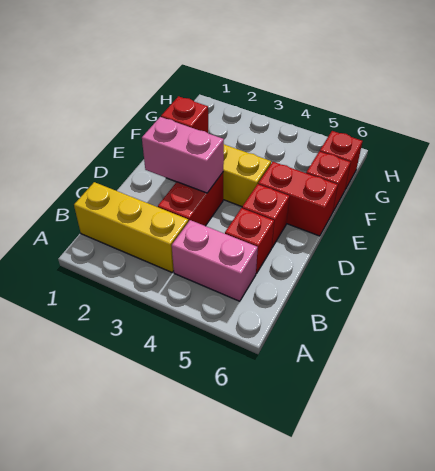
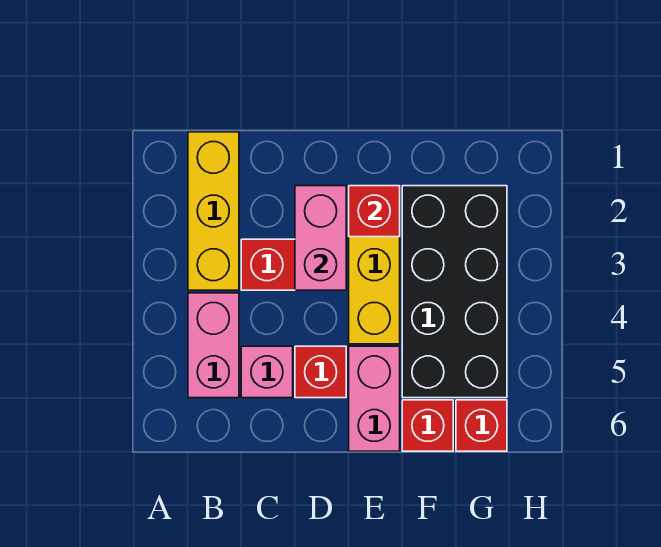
red brick C5 level 1 -> pink brick C5 level 1
red brick E5:E6 level 1 -> pink brick E5:E6 level 1
none -> black brick F2:G5 level 1

